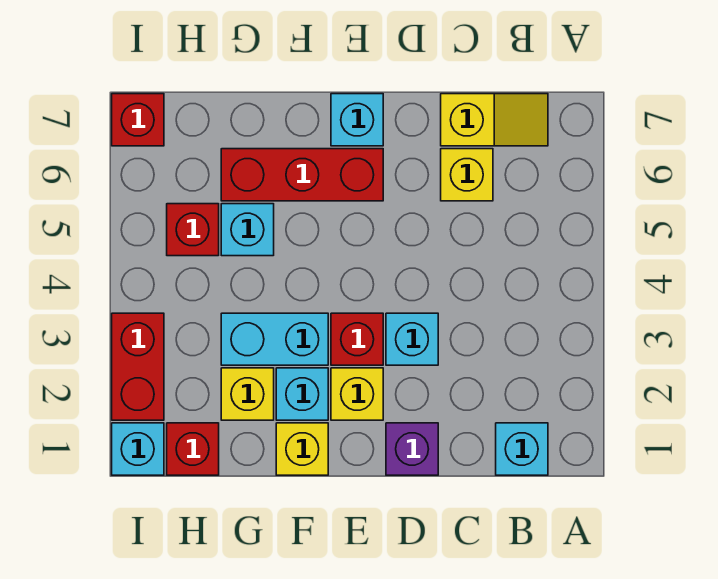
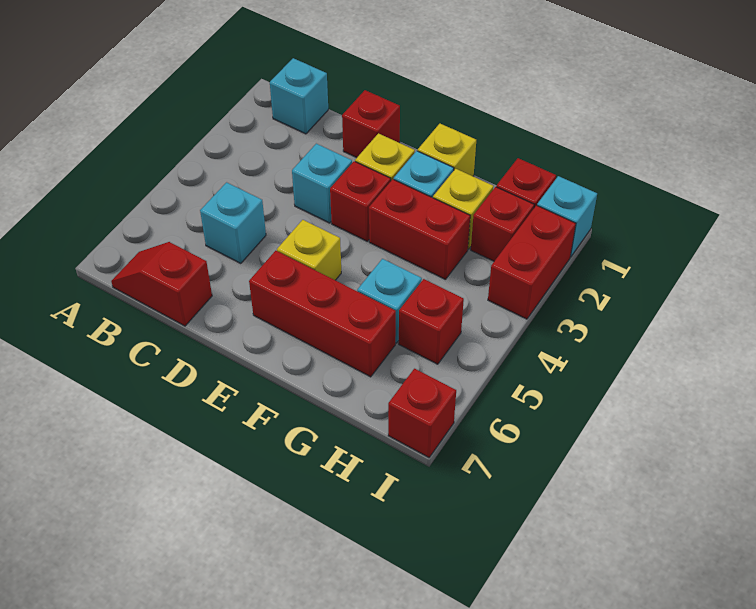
yellow slope B7:C7 level 1 top C -> red slope B7:C7 level 1 top C
yellow brick C6 level 1 -> yellow brick E5 level 1
purple brick D1 level 1 -> red brick D1 level 1
cyan brick E7 level 1 -> cyan brick C5 level 1
cyan brick F3:G3 level 1 -> red brick F3:G3 level 1
none -> red brick H2 level 1

